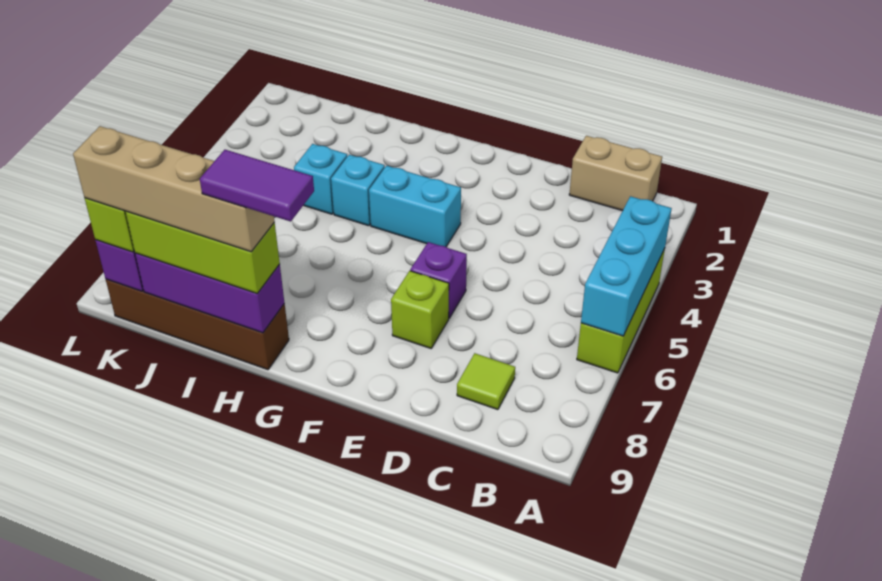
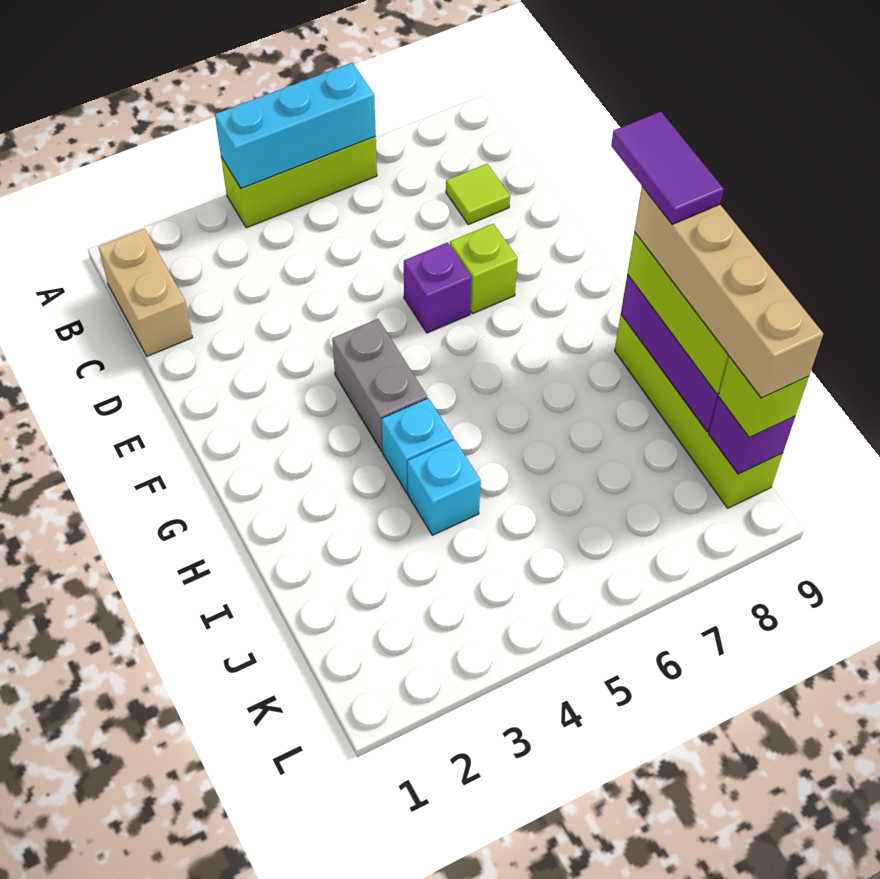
cyan brick F4:G4 level 1 -> grey brick F4:G4 level 1
brown brick H9:K9 level 1 -> lime brick H9:K9 level 1

